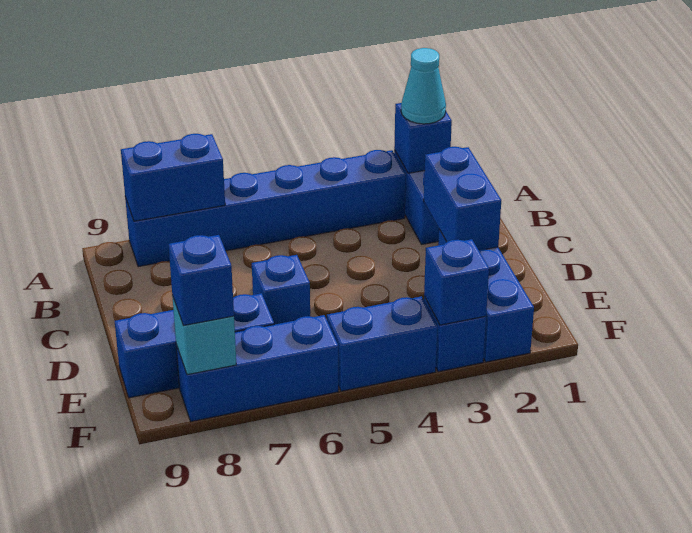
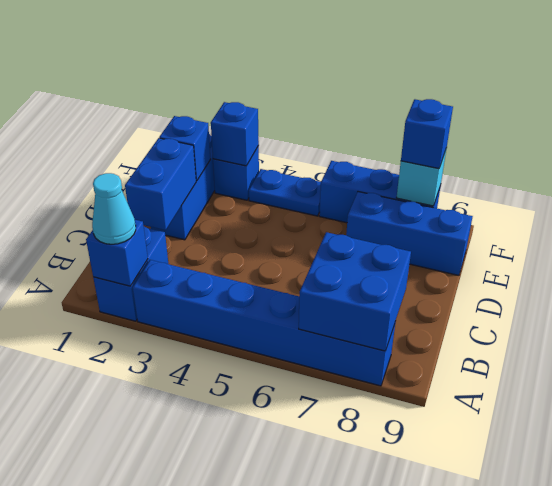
blue brick A7:A8 level 2 -> blue brick A7:B8 level 2
blue brick D6 level 1 -> blue brick E2 level 2
blue brick F4:F5 level 1 -> blue plate F4:F5 level 1

